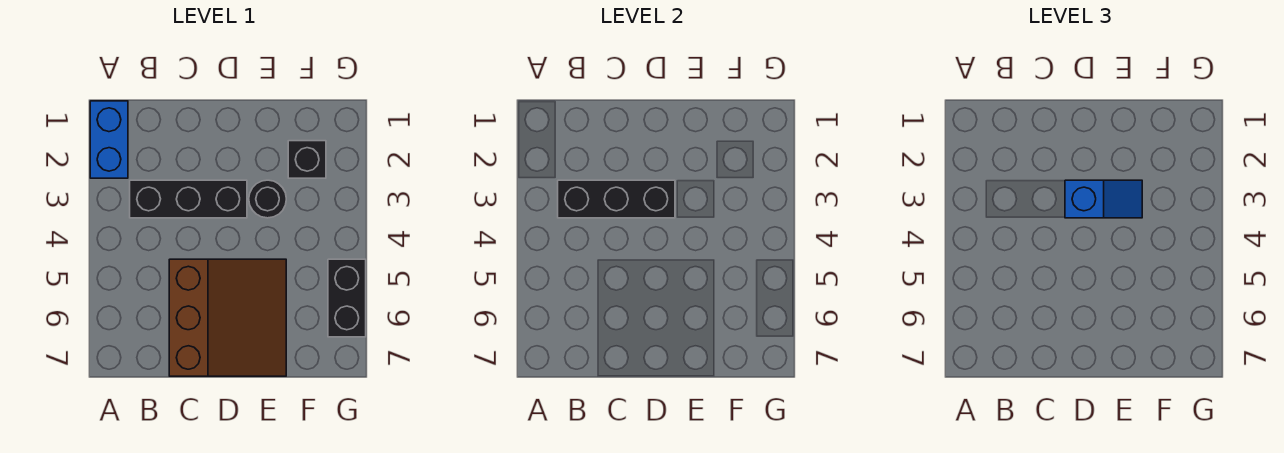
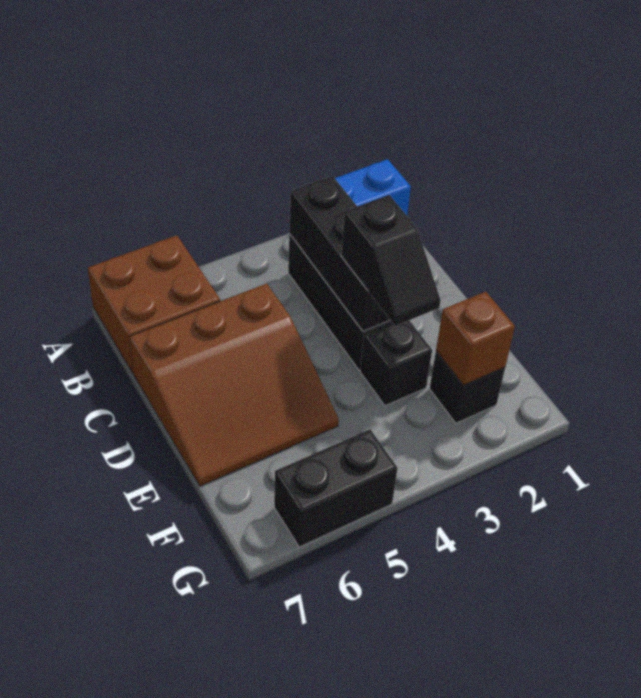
none -> brown brick A6:B7 level 1
blue slope D3:E3 level 3 top D -> black slope D3:E3 level 3 top D
black round brick E3 level 1 -> black brick E3 level 1
none -> brown brick F2 level 2

